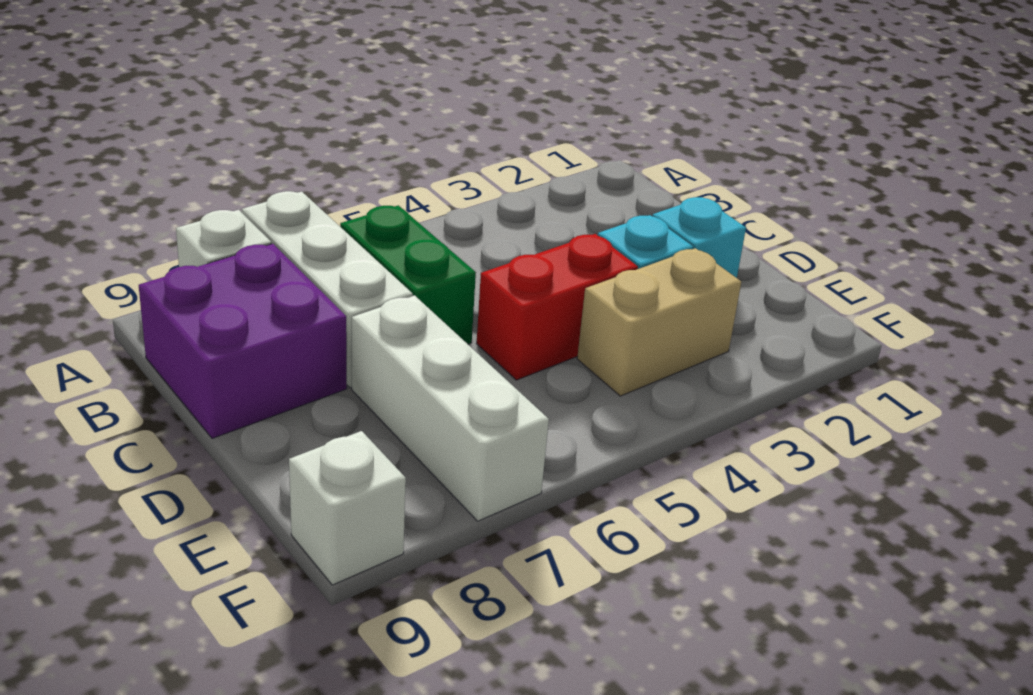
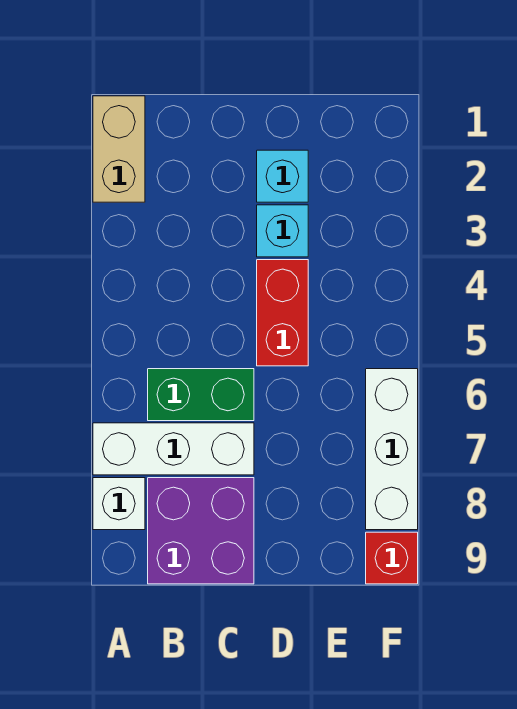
white brick D7:F7 level 1 -> white brick F6:F8 level 1
tan brick E3:E4 level 1 -> tan brick A1:A2 level 1
white brick F9 level 1 -> red brick F9 level 1

